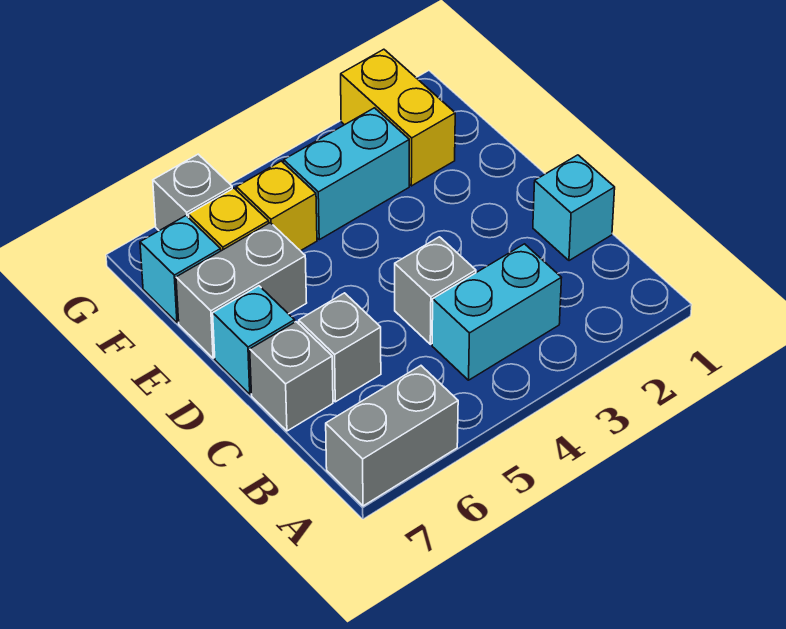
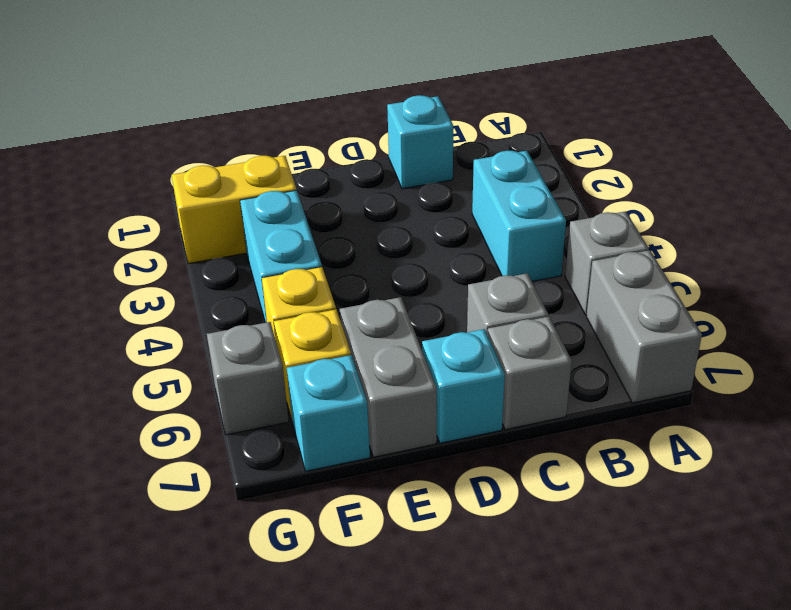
grey brick C4 level 1 -> grey brick A5 level 1

